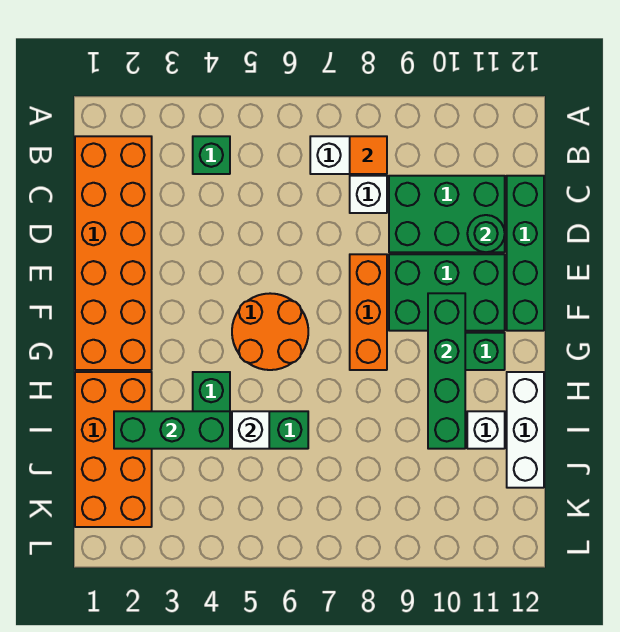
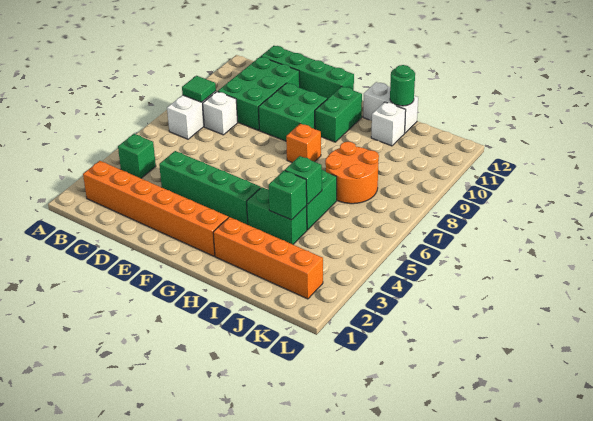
orange brick B1:G2 level 1 -> orange brick B2:G2 level 1
orange tile B8 level 2 -> green tile B8 level 2
green round brick D11 level 2 -> green round brick I12 level 2
orange brick E8:G8 level 1 -> orange brick G8 level 1
green brick E9:F11 level 1 -> green brick E9:F10 level 1
orange round brick F5:G6 level 1 -> orange round brick I7:J8 level 1
green brick F10:I10 level 2 -> green brick D4:G4 level 1
orange brick H1:K2 level 1 -> orange brick H2:K2 level 1
white brick H12:J12 level 1 -> white brick H12:I12 level 1
green brick I2:I4 level 2 -> green brick I4 level 2
white brick I5 level 2 -> green brick I5 level 2

